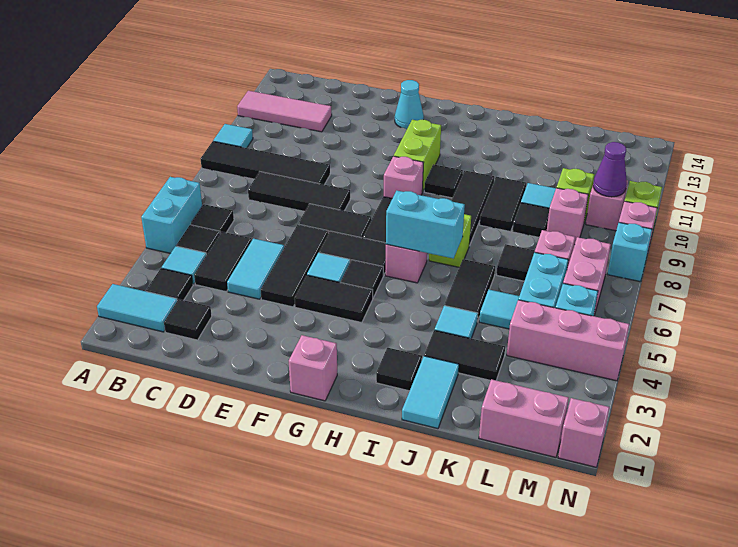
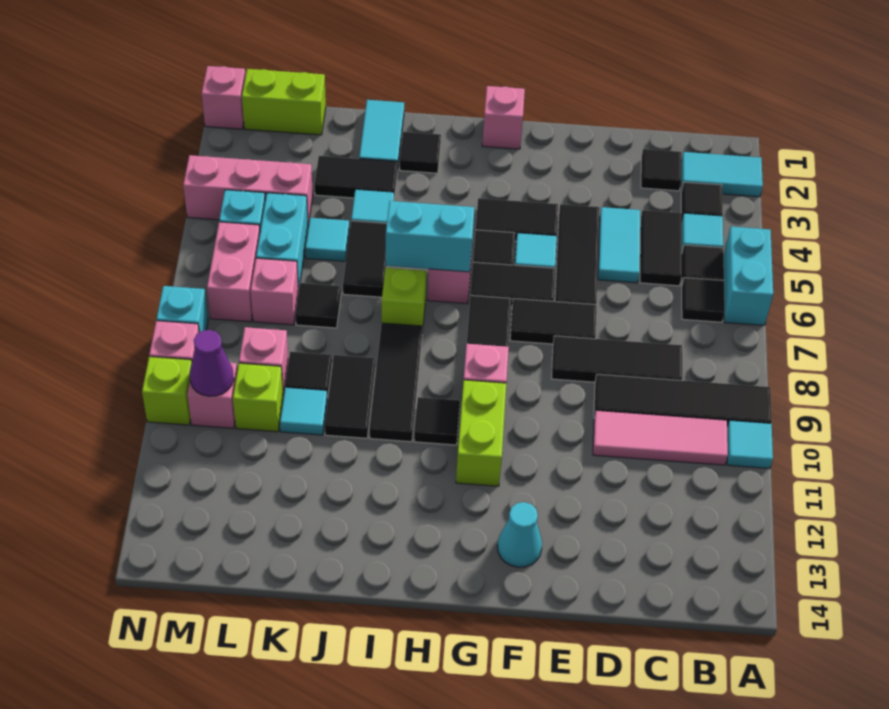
pink tile A12:C12 level 1 -> pink tile B10:D10 level 1
pink brick L1:M1 level 1 -> lime brick L1:M1 level 1

